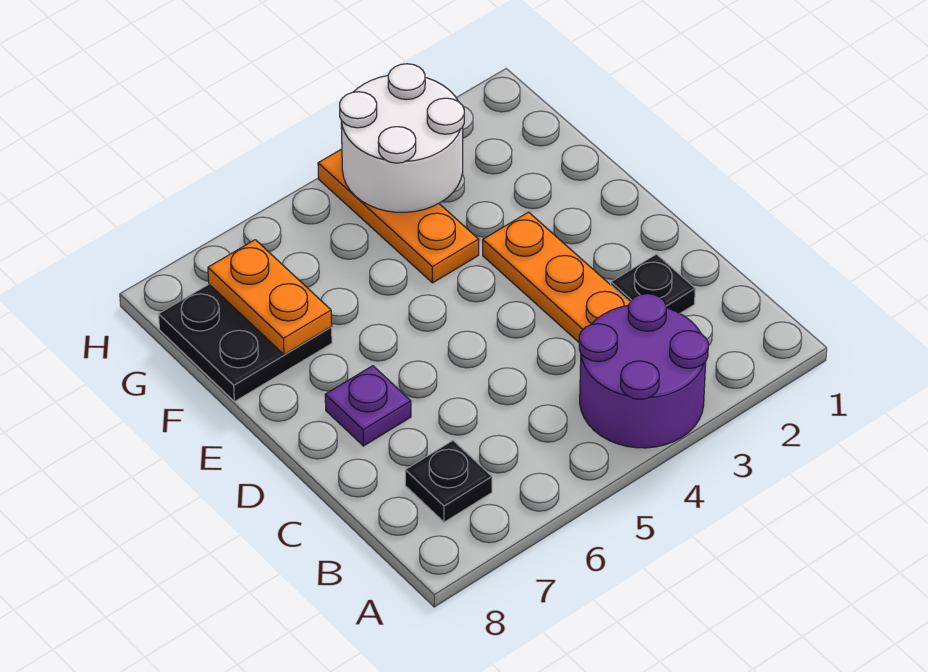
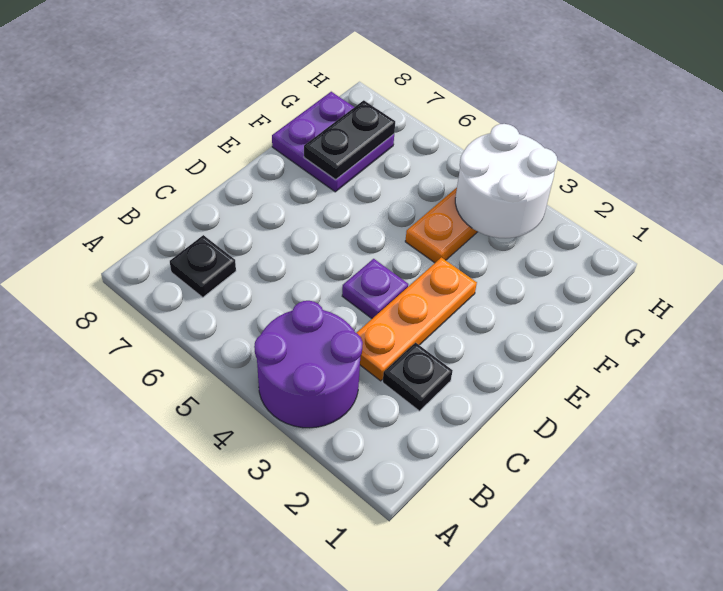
purple plate D7 level 1 -> purple plate D4 level 1
black plate F7:G8 level 1 -> purple plate F7:G8 level 1
orange plate F7:G7 level 2 -> black plate F7:G7 level 2

